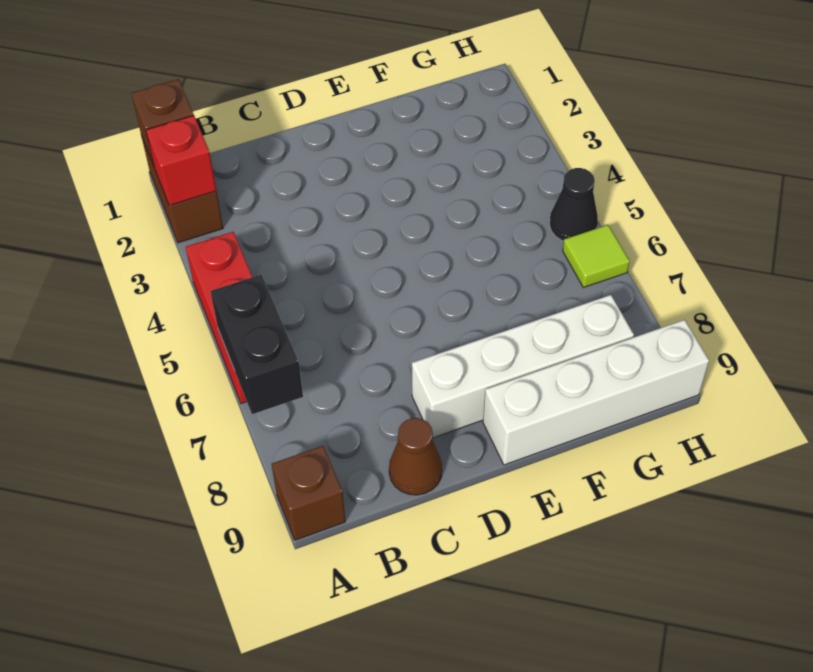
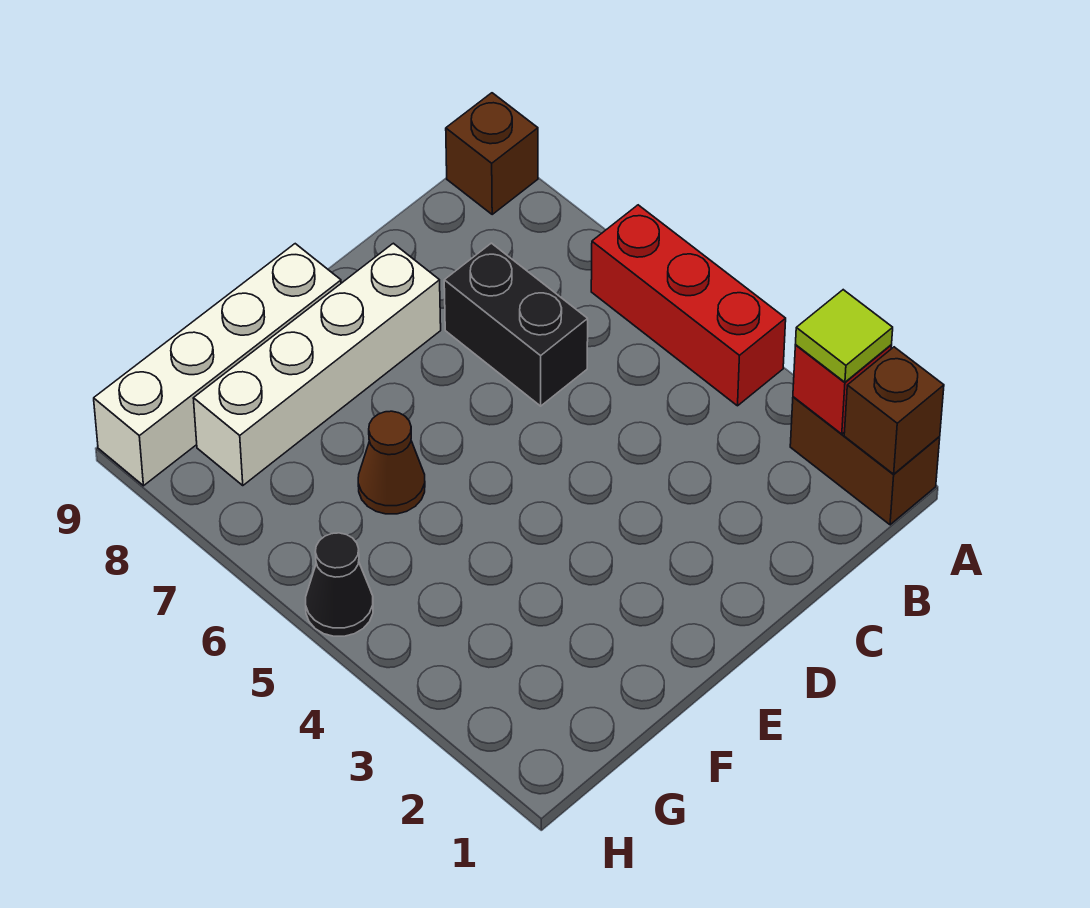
black brick A6:A7 level 2 -> black brick C6:C7 level 1
brown cone C9 level 1 -> brown cone F6 level 1
lime tile H6 level 1 -> lime tile A2 level 3

